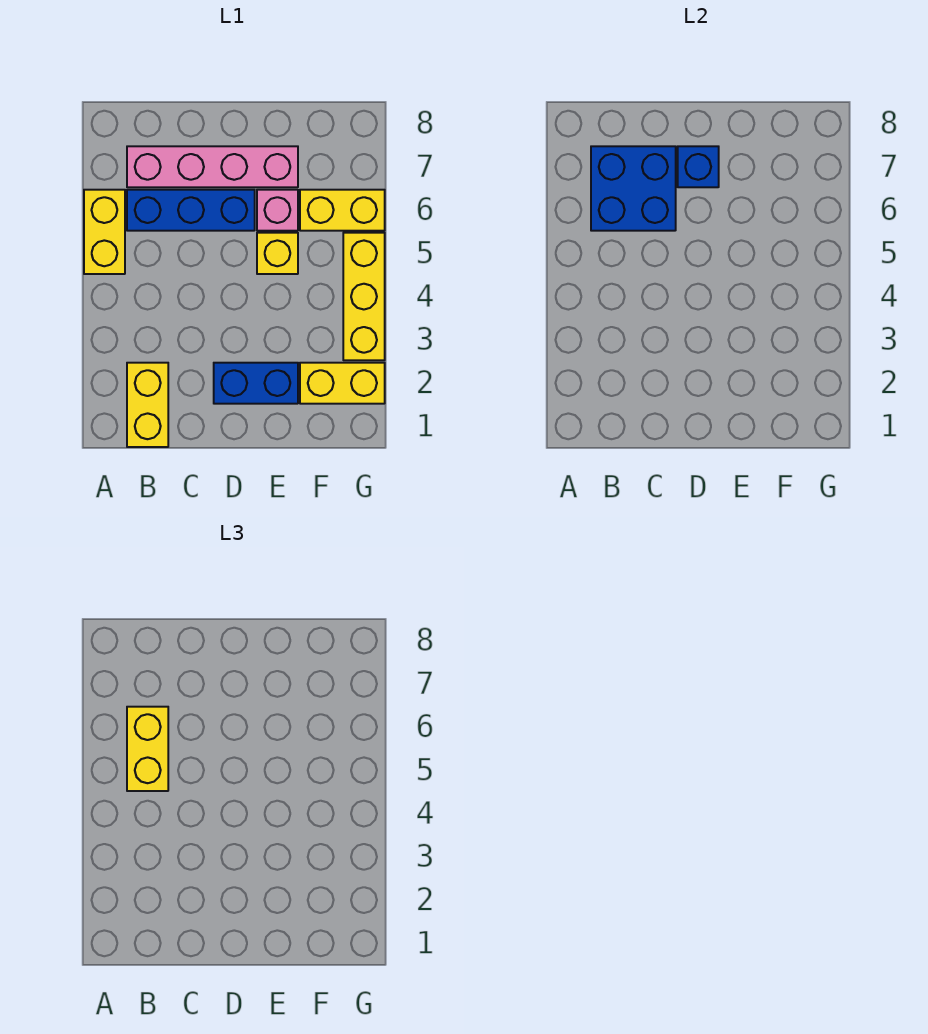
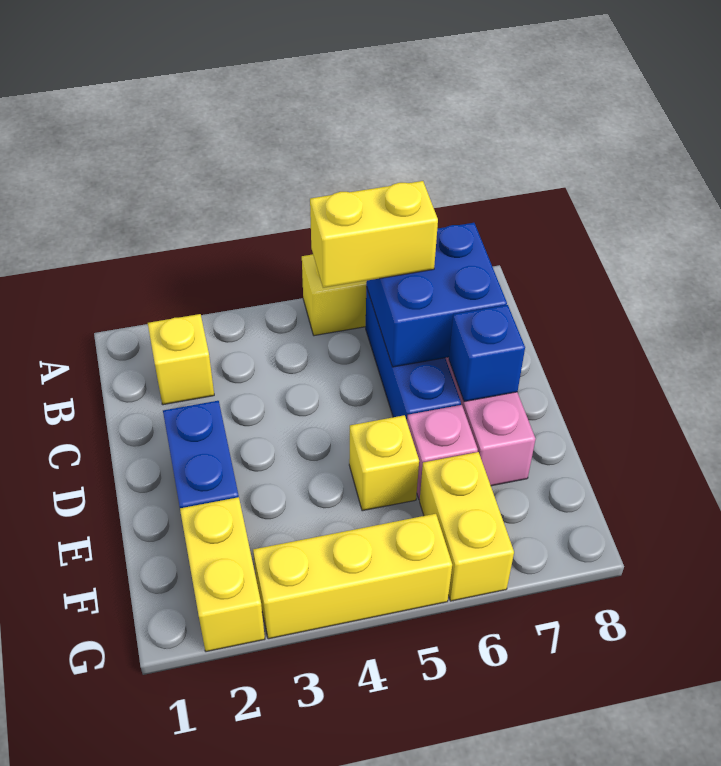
yellow brick B1:B2 level 1 -> yellow brick B2 level 1

